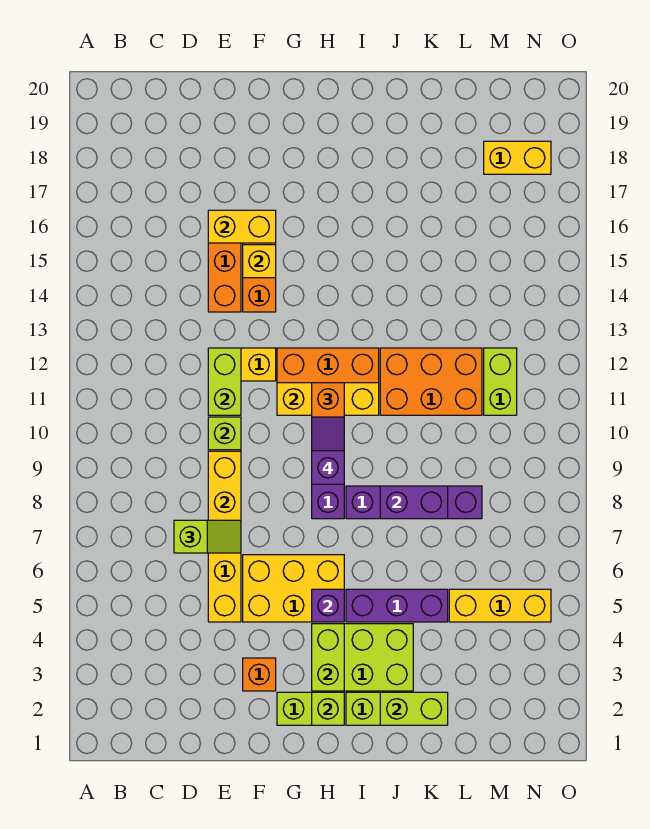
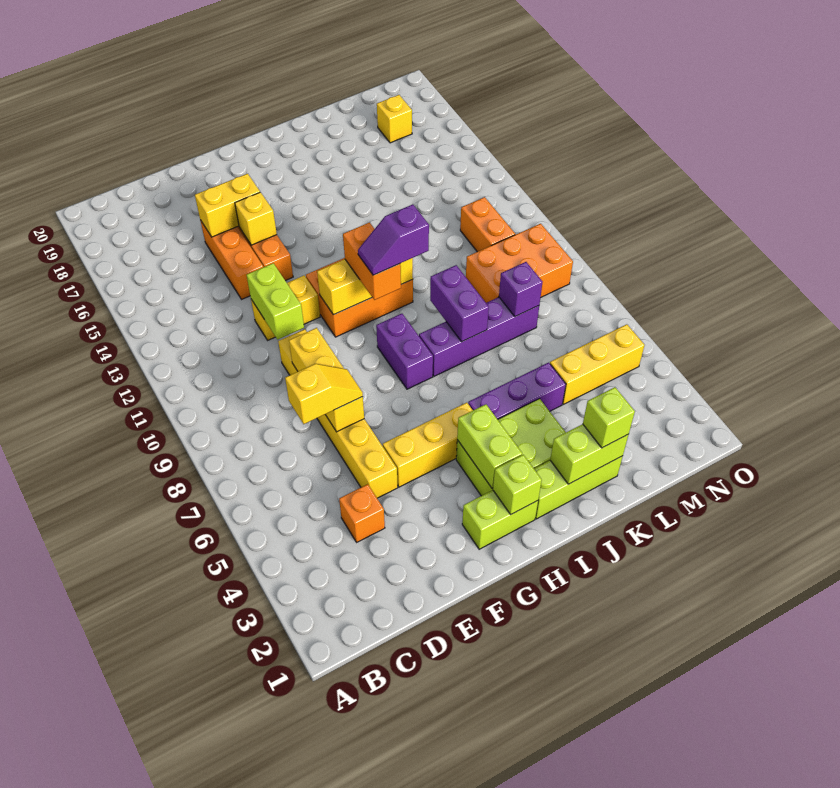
lime slope D7:E7 level 3 top D -> yellow slope D7:E7 level 3 top D
lime brick E10 level 2 -> lime brick K2 level 3
orange brick F3 level 1 -> orange brick D4 level 1
yellow brick F5:H6 level 1 -> yellow brick F5:H5 level 1
purple brick H5 level 2 -> purple brick L8 level 2
purple slope H9:H10 level 4 top 9 -> purple slope H10:I10 level 4 top I
purple brick J8:K8 level 2 -> purple brick J8:J9 level 2
orange brick J11:L12 level 1 -> orange brick L9:N10 level 1
lime brick M11:M12 level 1 -> orange brick M11:M12 level 1
yellow brick M18:N18 level 1 -> yellow brick M18 level 1

